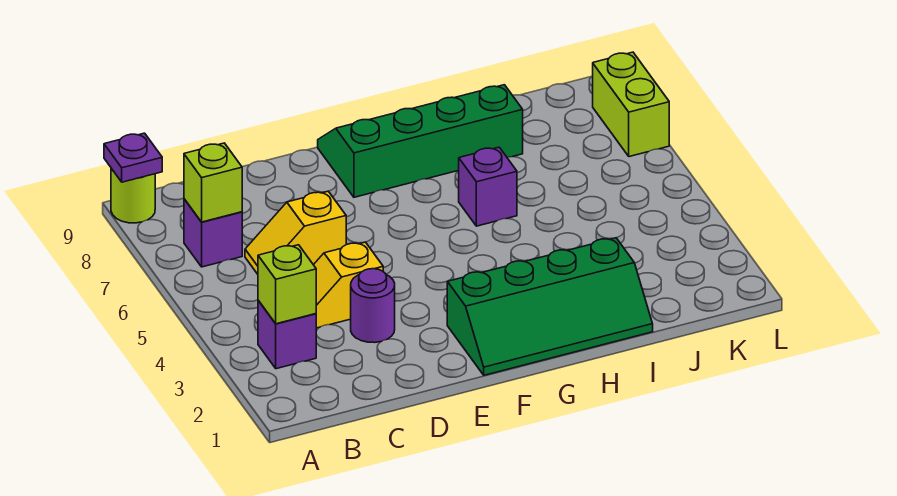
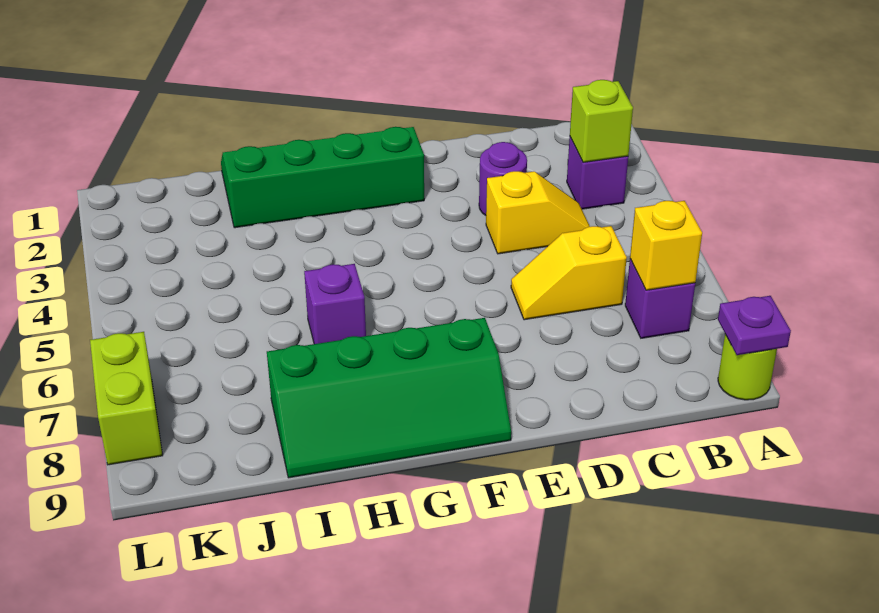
lime brick B7 level 2 -> yellow brick B7 level 2
yellow slope C6:D6 level 1 top D -> yellow slope C6:D6 level 1 top C

